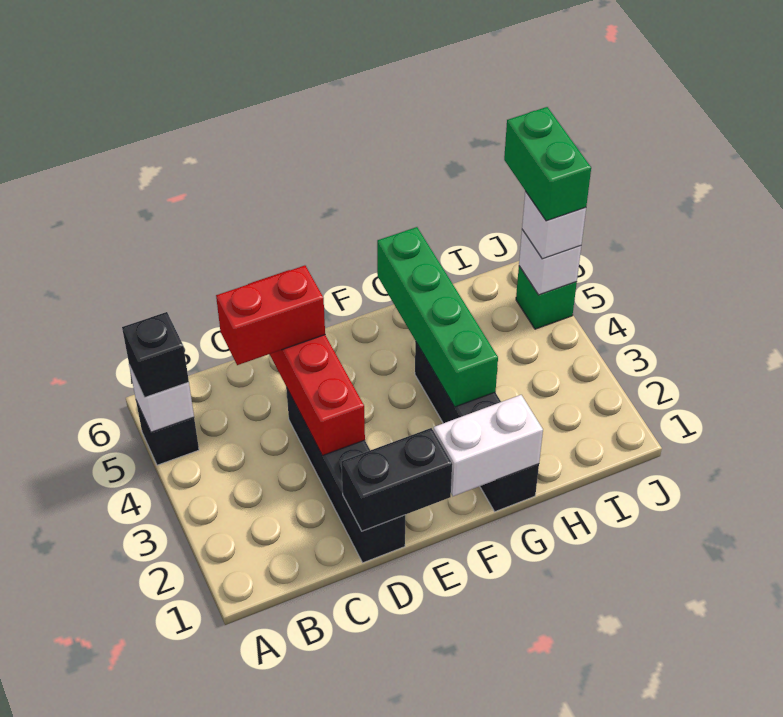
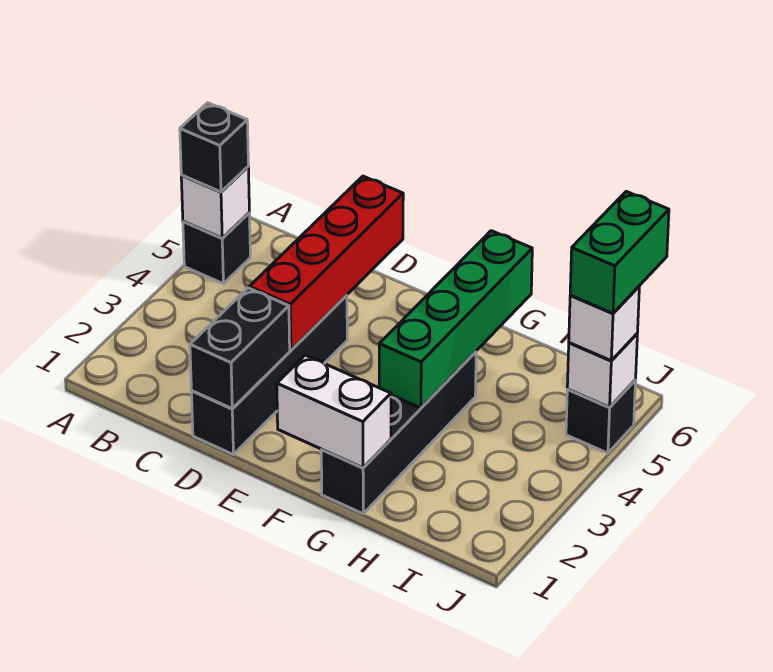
red brick C5:D5 level 3 -> none
black brick D1:E1 level 2 -> black brick D1:D2 level 2
green brick J5 level 1 -> black brick J5 level 1

